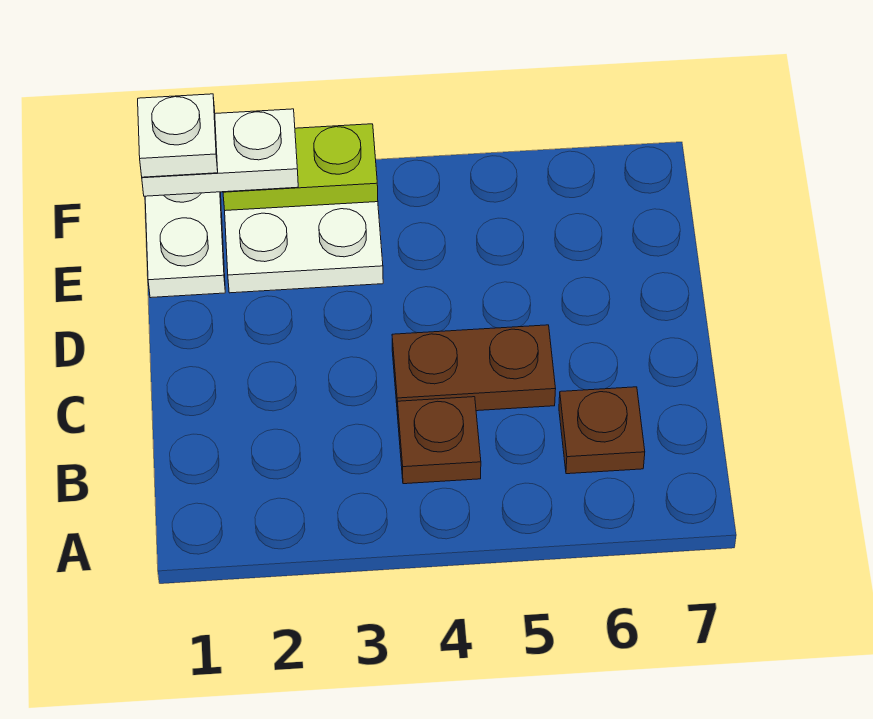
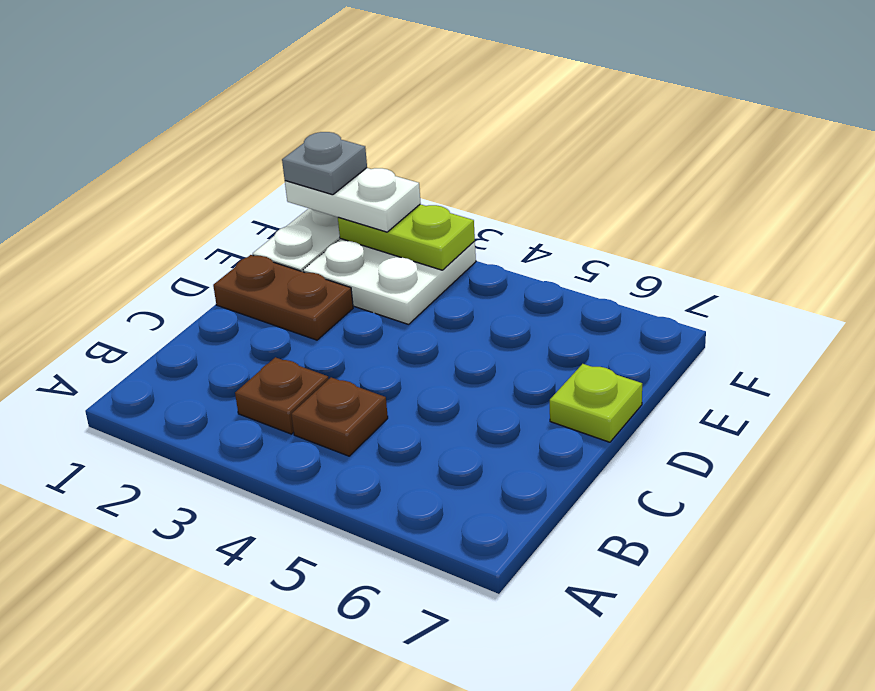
brown plate B6 level 1 -> brown plate B3 level 1
brown plate C4:C5 level 1 -> brown plate D1:D2 level 1
none -> lime plate D7 level 1
white plate F1 level 4 -> grey plate F1 level 4

